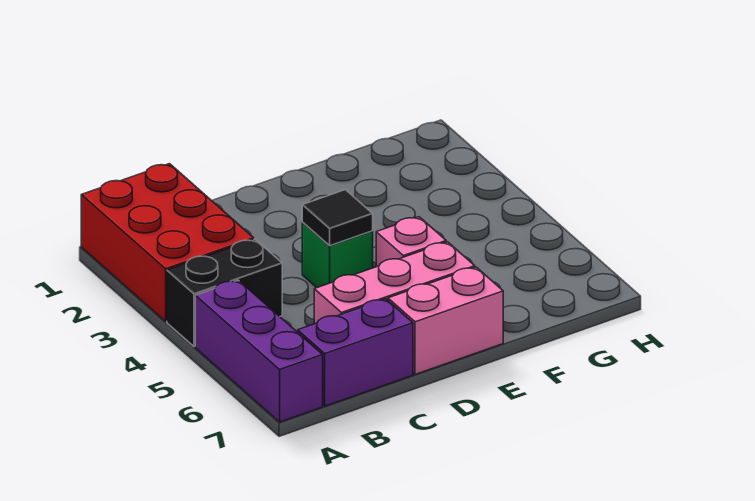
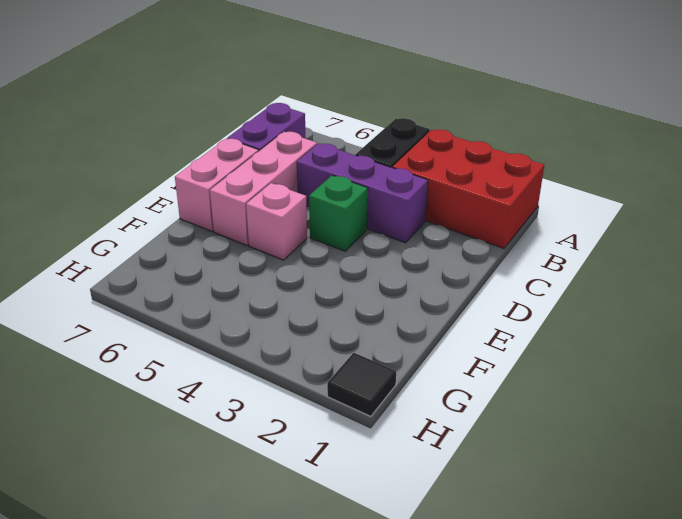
purple brick A5:A7 level 1 -> purple brick C3:C5 level 1
black tile D4 level 2 -> black tile H1 level 1

